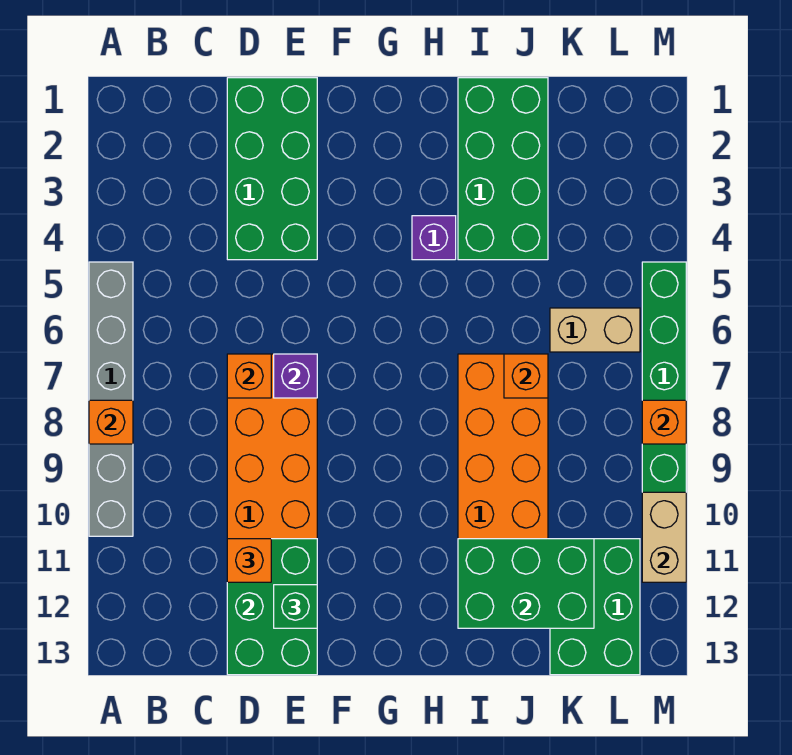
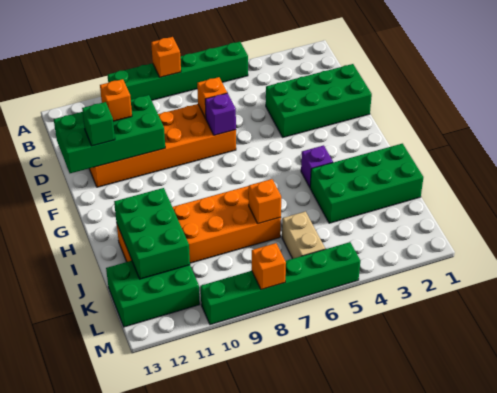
grey brick A5:A10 level 1 -> green brick A5:A10 level 1
green brick D11:E13 level 2 -> green brick D10:E13 level 2
tan brick M10:M11 level 2 -> none

